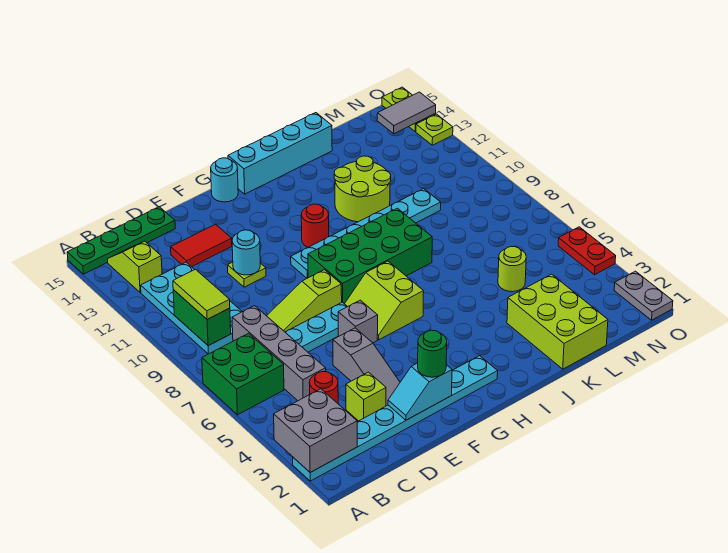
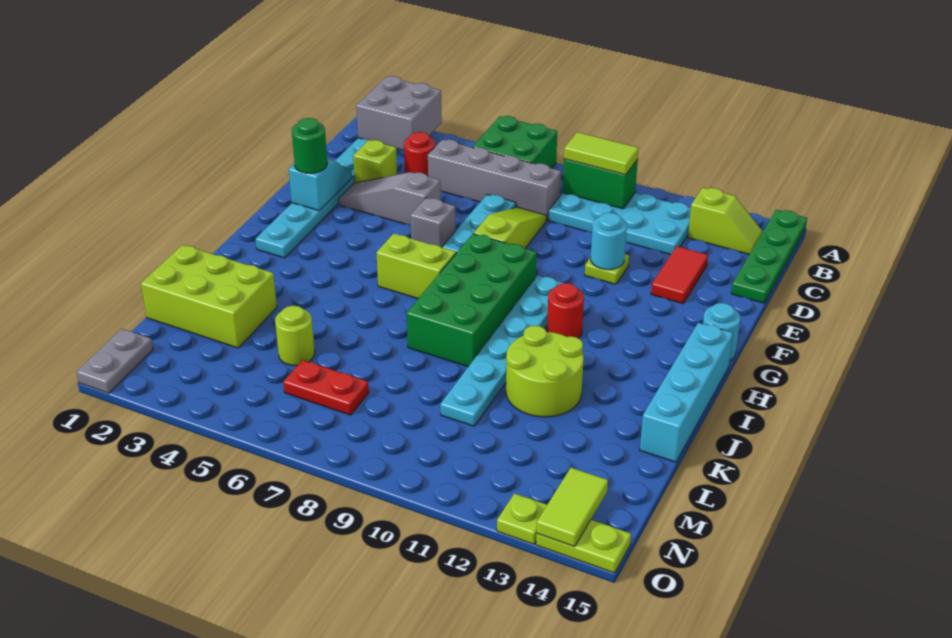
grey tile N14:O14 level 2 -> lime tile N14:O14 level 2
grey plate O1:O2 level 1 -> grey plate N1:O1 level 1
red plate O4:O5 level 1 -> red plate M6:M7 level 1

